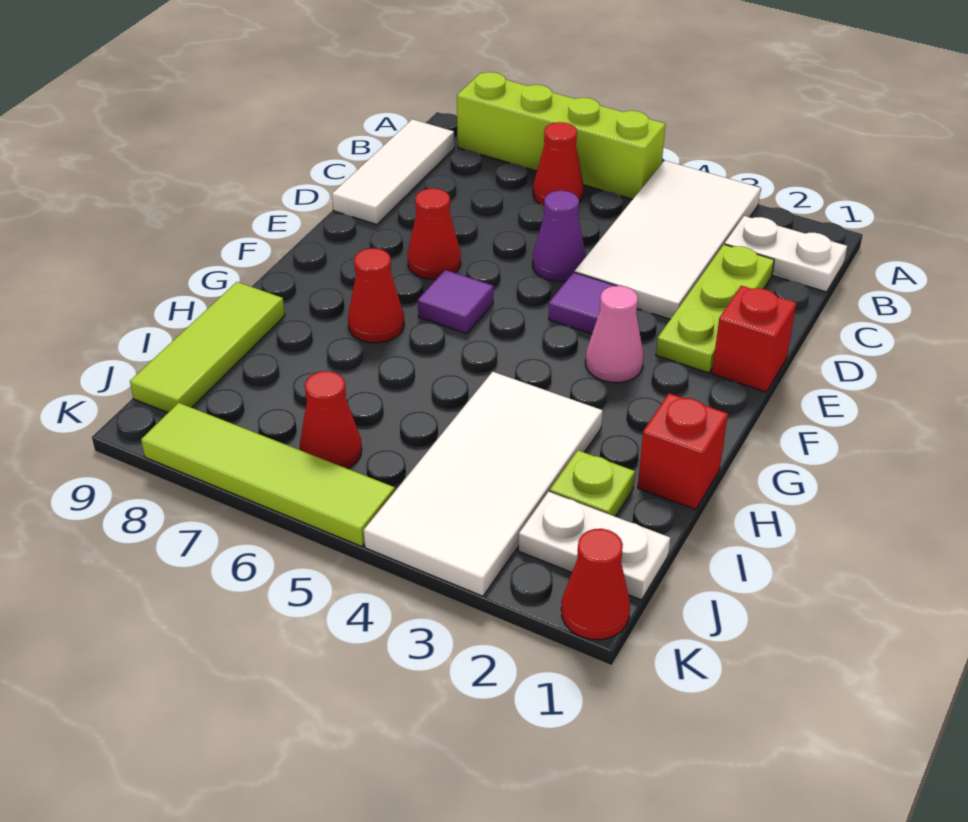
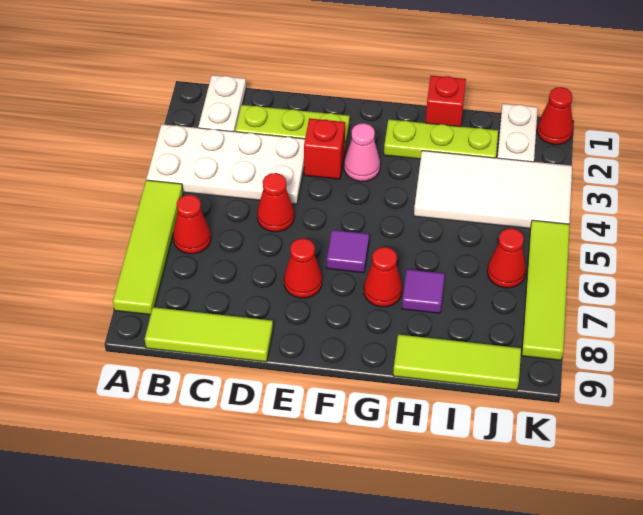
white tile A3:D4 level 1 -> white plate A3:D4 level 1
lime brick A5:A8 level 1 -> lime tile A5:A8 level 1
white tile B9:D9 level 1 -> lime tile B9:D9 level 1
purple cone D5 level 1 -> red cone D5 level 1
red brick E1 level 1 -> red brick E3 level 1
purple tile E4 level 1 -> purple tile H7 level 1
lime plate I2 level 1 -> lime plate G2:I2 level 1

